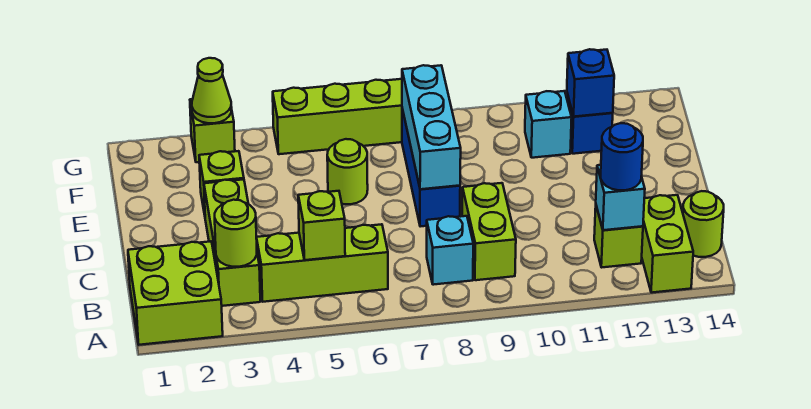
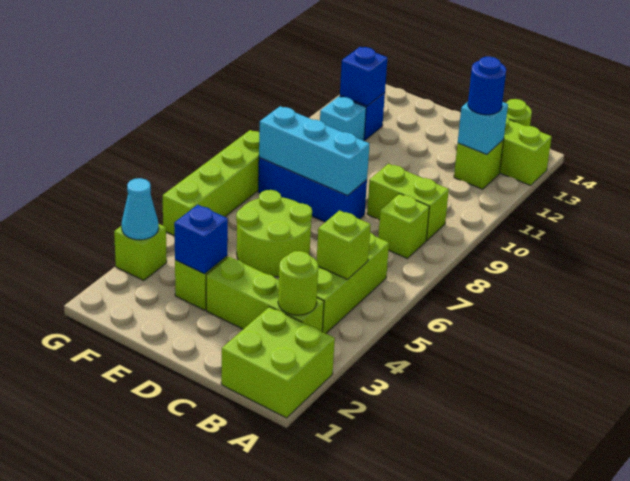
cyan brick B8 level 1 -> lime brick B8 level 1
none -> blue brick E3 level 2
lime round brick E6 level 1 -> lime round brick D5:E6 level 1
lime cone G3 level 2 -> cyan cone G3 level 2

